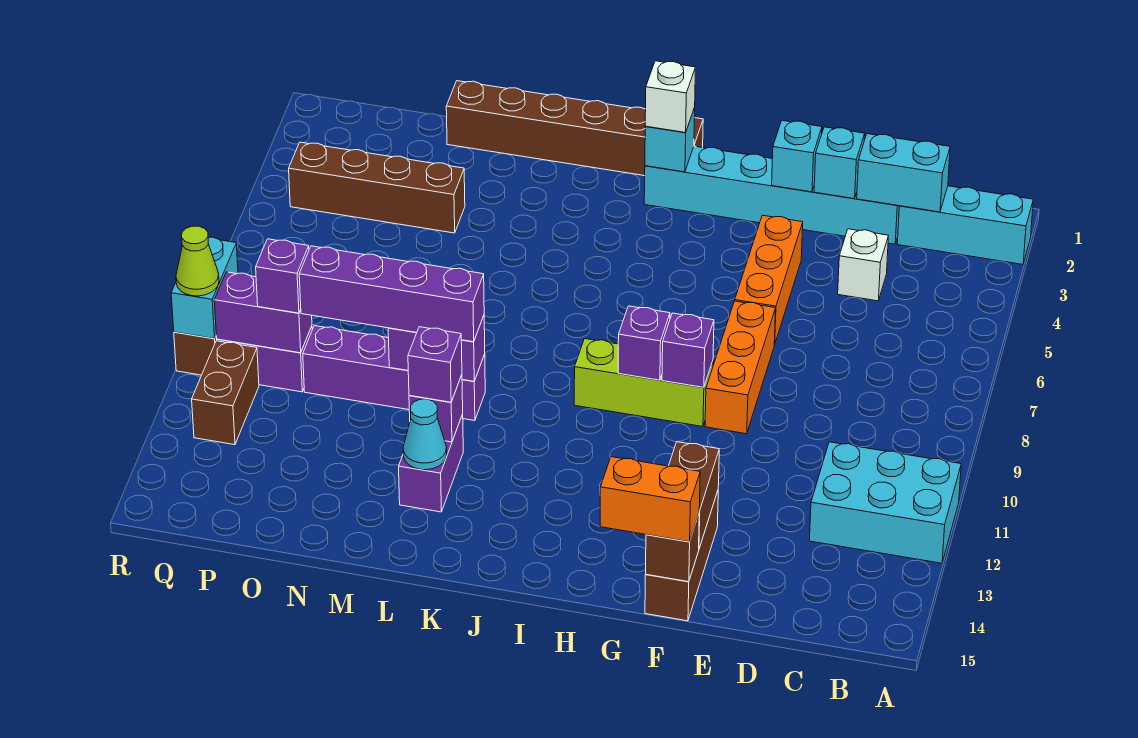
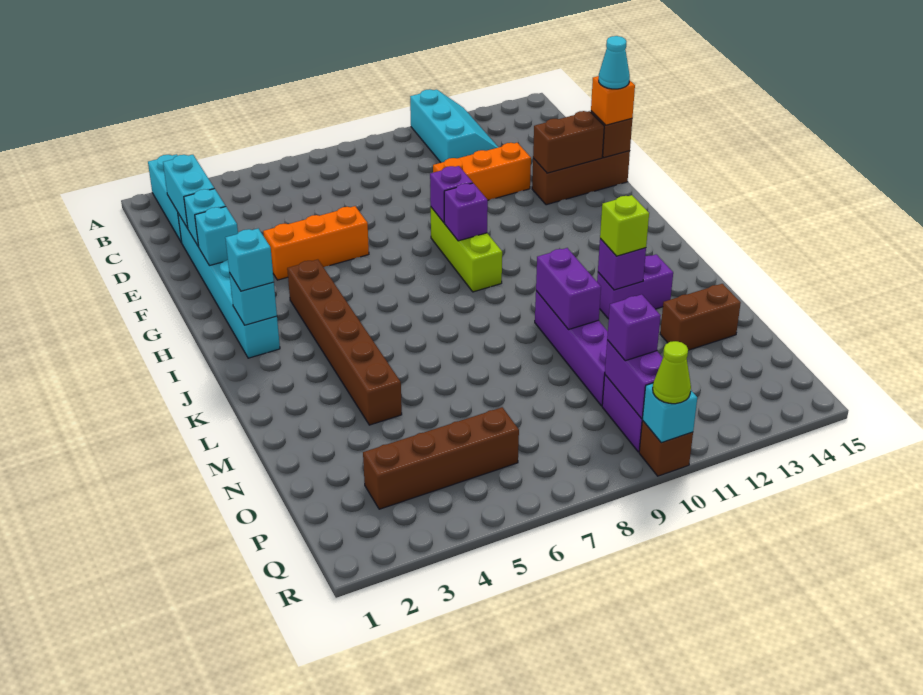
cyan brick A11:C12 level 1 -> cyan slope A11:C12 level 1 top 11
white brick D4 level 1 -> none
orange brick F7:F9 level 1 -> orange brick E10:E12 level 1
orange brick F15:G15 level 3 -> orange brick F15 level 3
brown brick I1:N1 level 1 -> brown brick H4:M4 level 1
white brick I2 level 3 -> cyan brick I2 level 3
purple brick L10:O10 level 3 -> none
purple brick L12 level 3 -> lime brick L12 level 3
cyan cone L13 level 2 -> cyan cone F15 level 4
brown brick N4:Q4 level 1 -> brown brick P3:P6 level 1
brown brick Q11:Q12 level 1 -> brown brick N13:N14 level 1
cyan brick R9:R10 level 2 -> cyan brick R10 level 2

